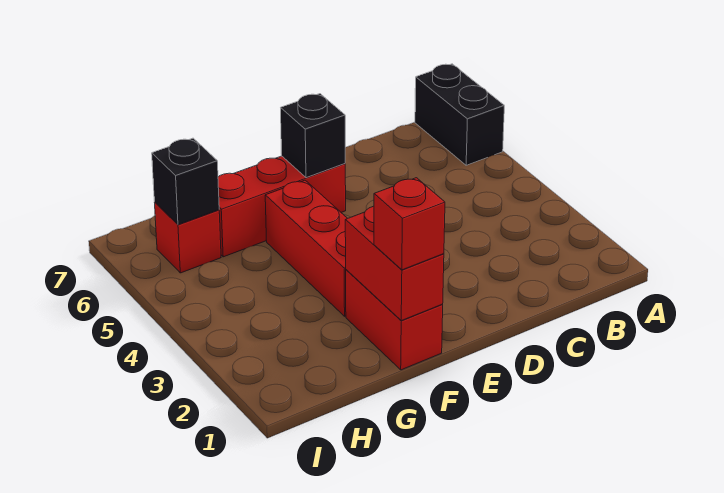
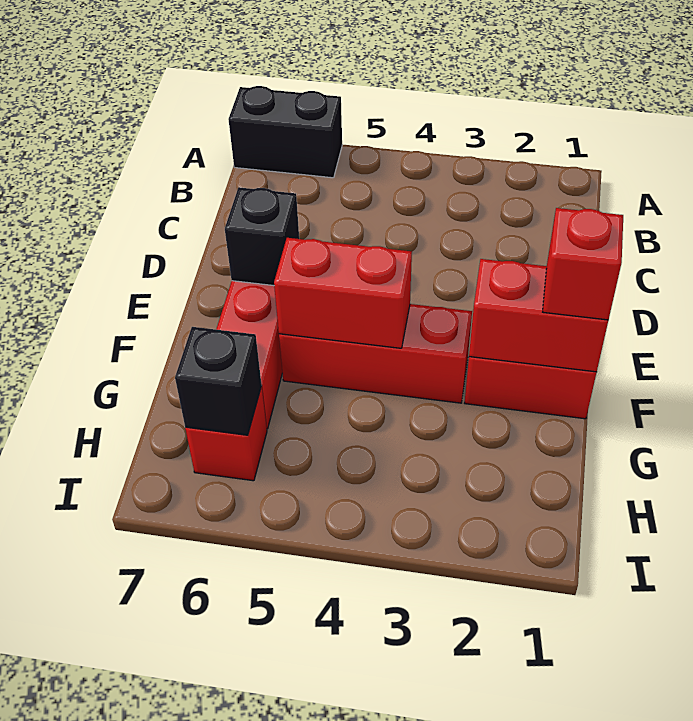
none -> red brick F4:F5 level 2

